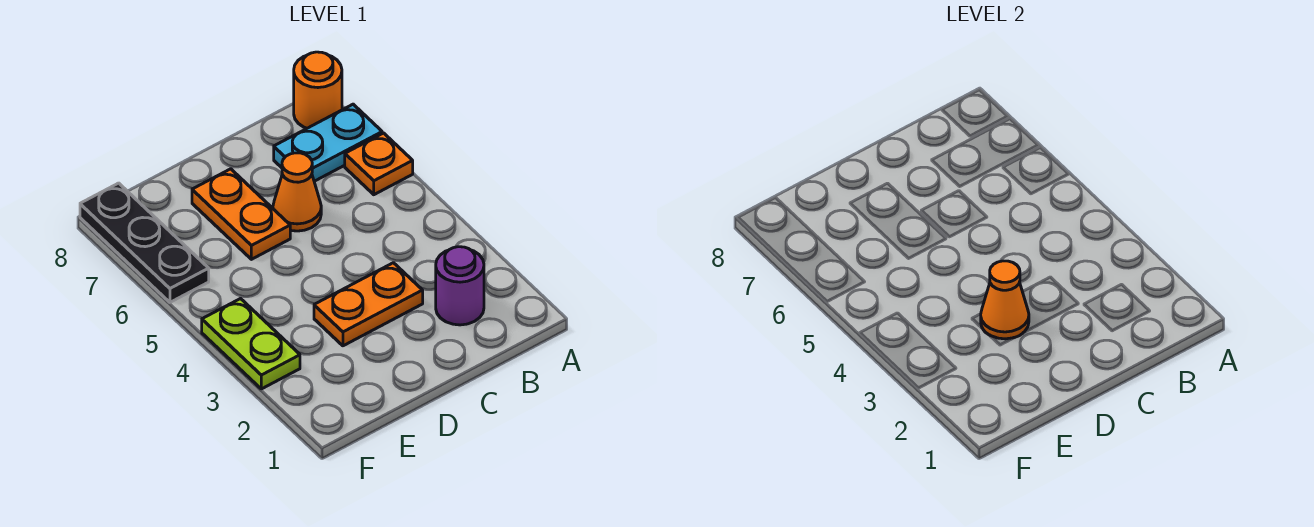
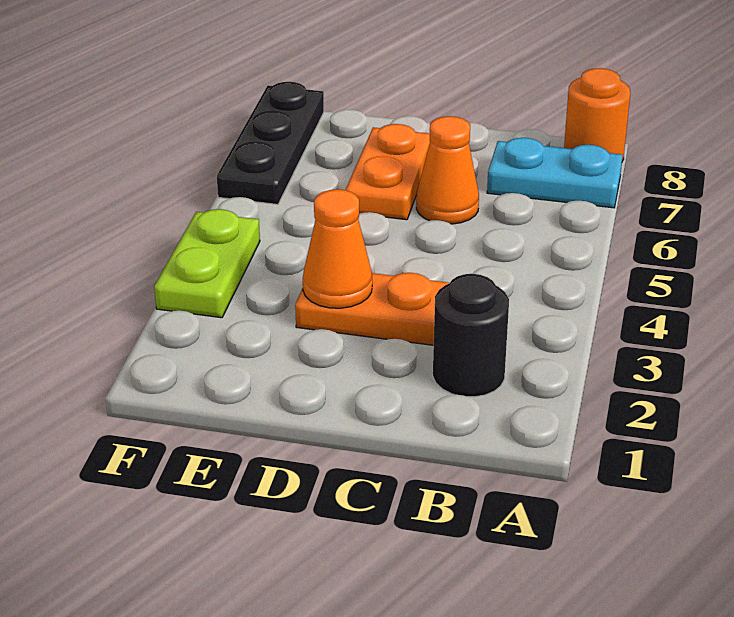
orange plate A6 level 1 -> none
purple round brick B2 level 1 -> black round brick B2 level 1

